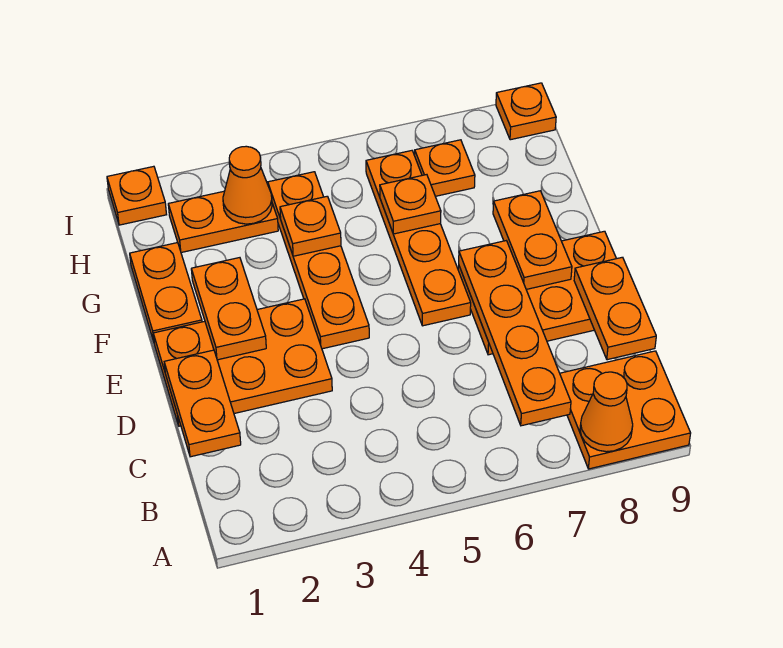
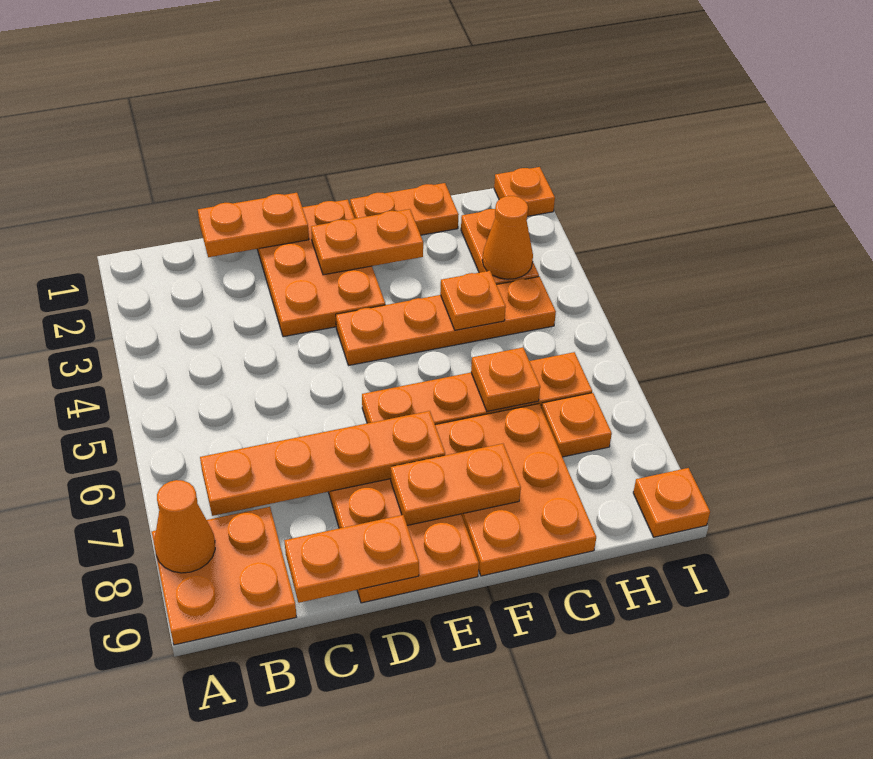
none -> orange plate F7:G9 level 1

